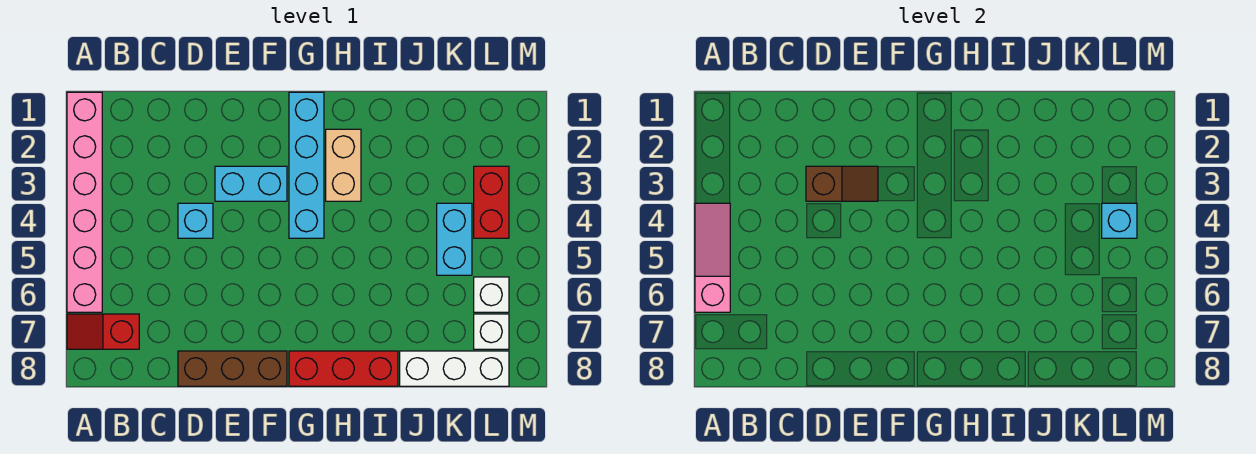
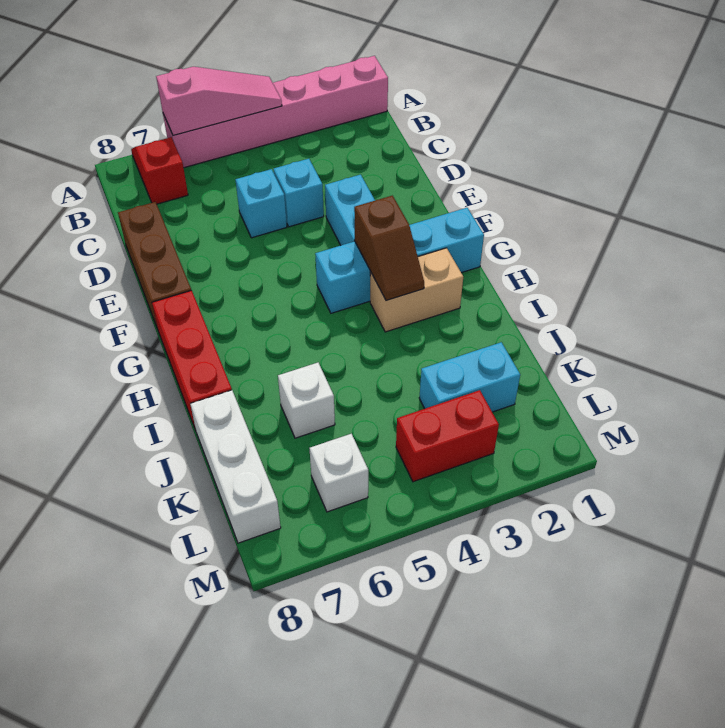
brown slope D3:E3 level 2 top D -> brown slope G3:H3 level 2 top G
cyan brick K4:K5 level 1 -> cyan brick K2:K3 level 1
cyan brick L4 level 2 -> cyan brick D5 level 1
white brick L7 level 1 -> white brick J6 level 1

